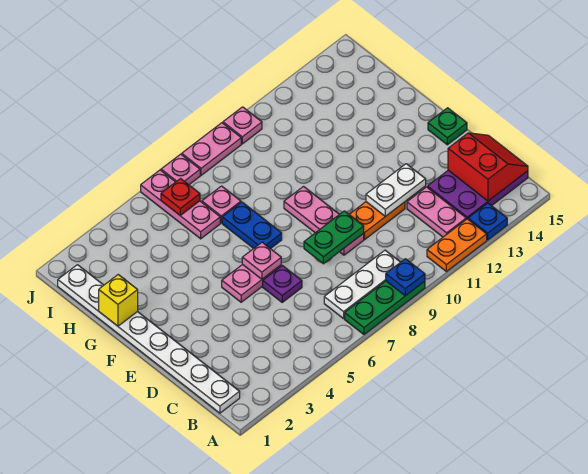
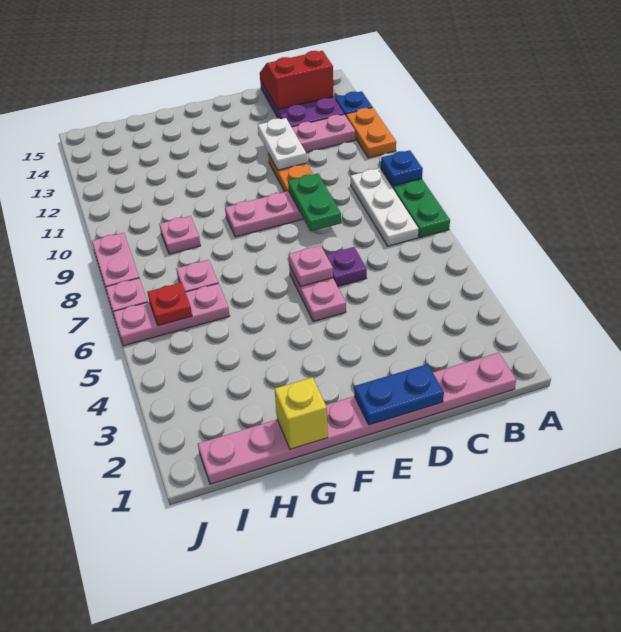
white plate B1:I1 level 1 -> pink plate B1:I1 level 1
green plate E15 level 1 -> none
blue plate F7:G7 level 1 -> blue plate D1:E1 level 2
pink plate J10 level 1 -> pink plate H9 level 1

